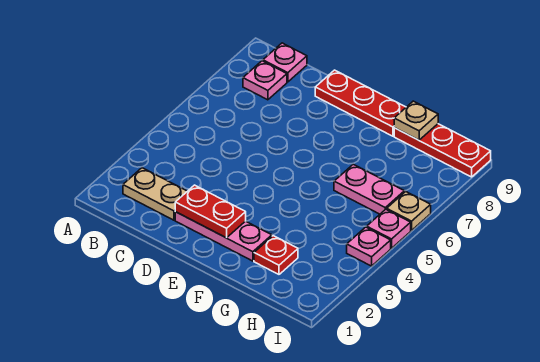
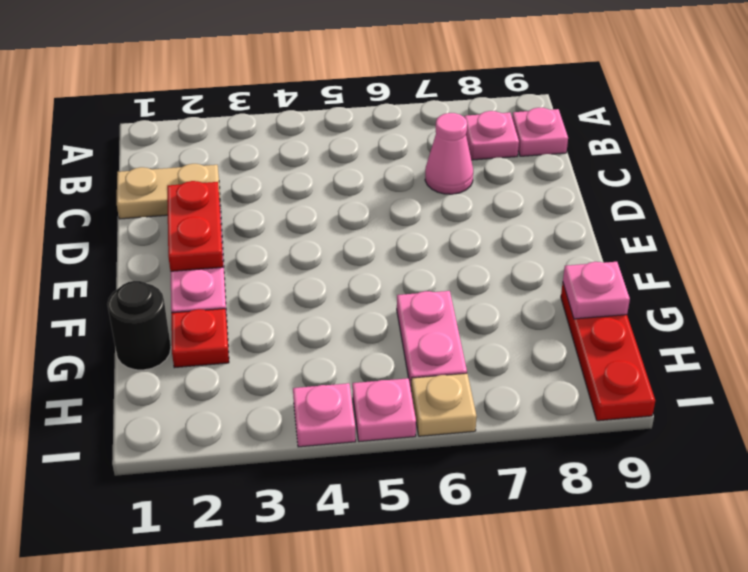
tan plate B2:C2 level 1 -> tan plate C1:C2 level 1
none -> pink cone C7 level 1
red plate D9:F9 level 1 -> none
none -> black round brick G1 level 1
tan plate G9 level 2 -> pink plate G9 level 2

